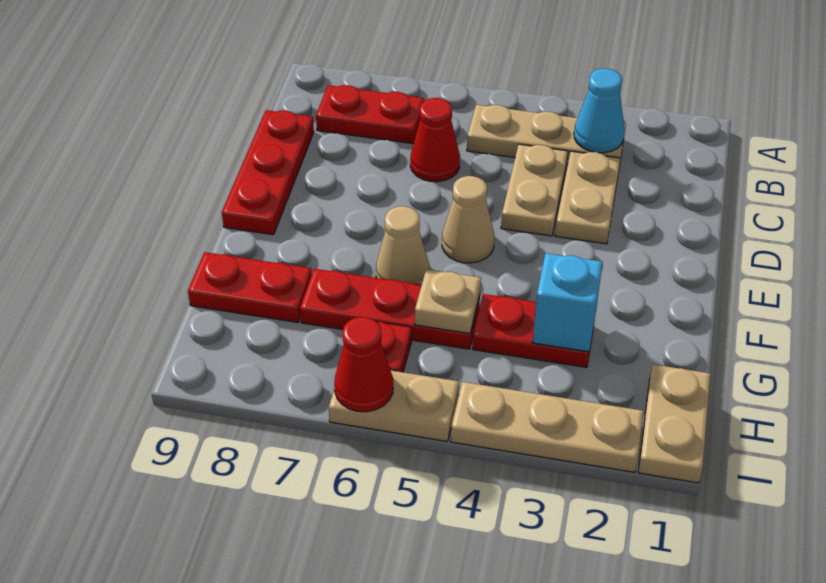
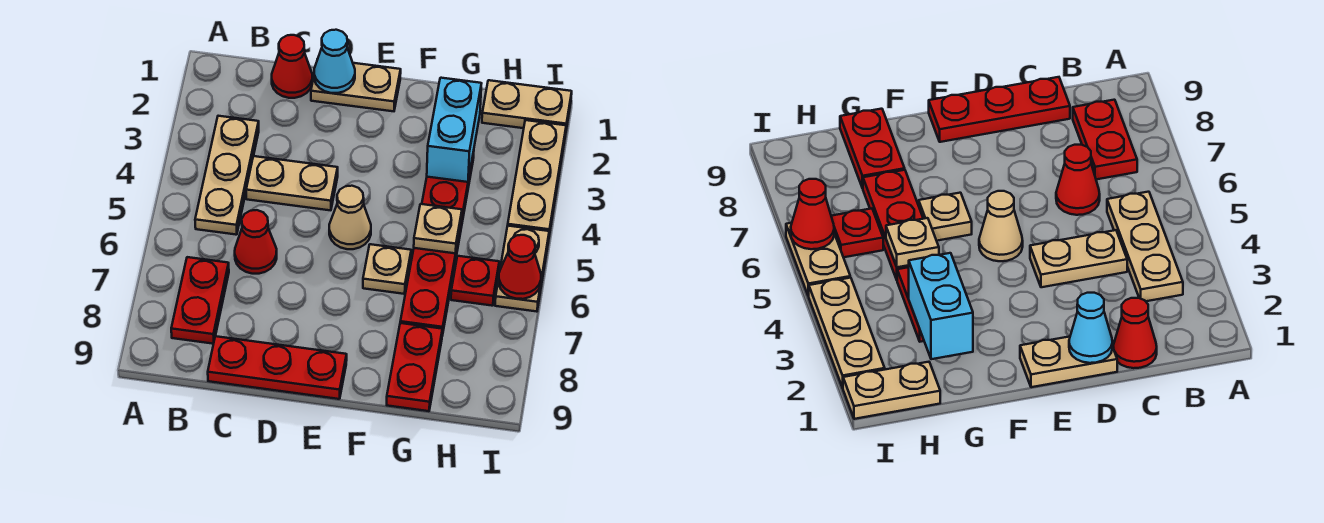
cyan cone B3 level 2 -> cyan cone D1 level 2
none -> red cone C1 level 1
tan plate C3:D3 level 1 -> tan plate D1:E1 level 1
tan cone F6 level 1 -> tan plate F6 level 1
cyan brick G3 level 2 -> cyan brick G2:G3 level 2

